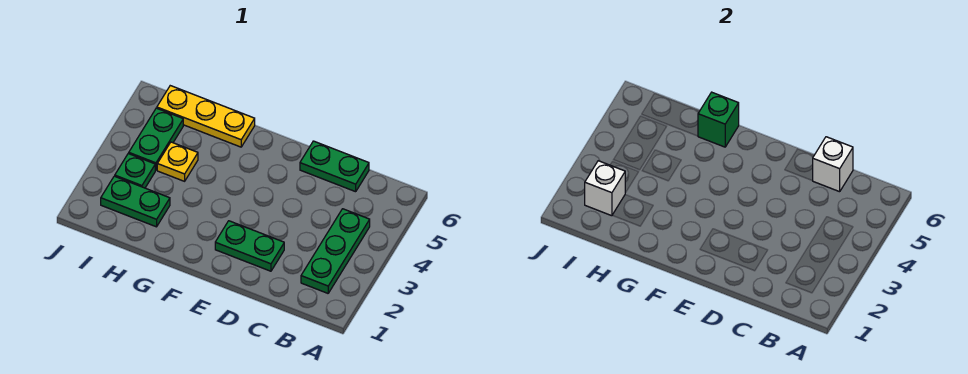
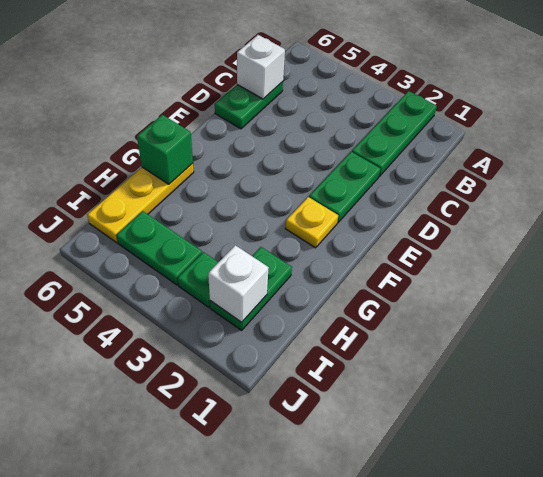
green plate B2:B4 level 1 -> green plate A2:C2 level 1
yellow plate H4 level 1 -> yellow plate F2 level 1

